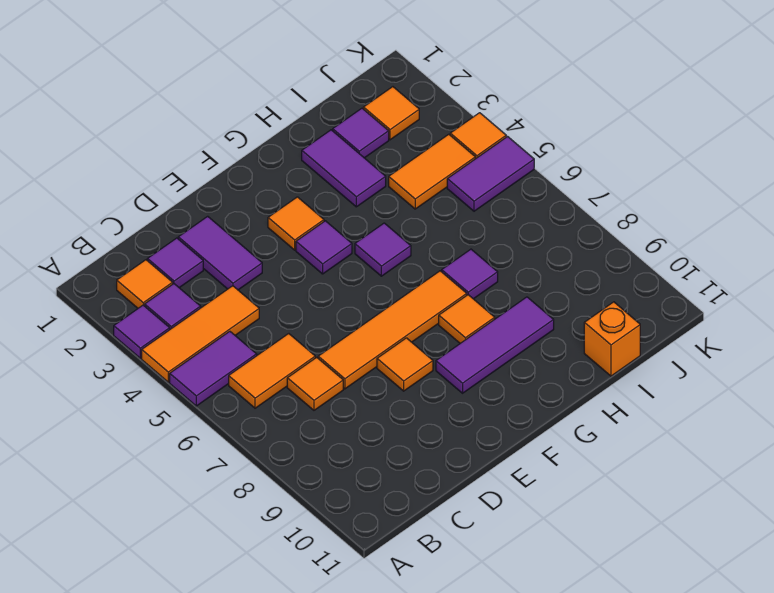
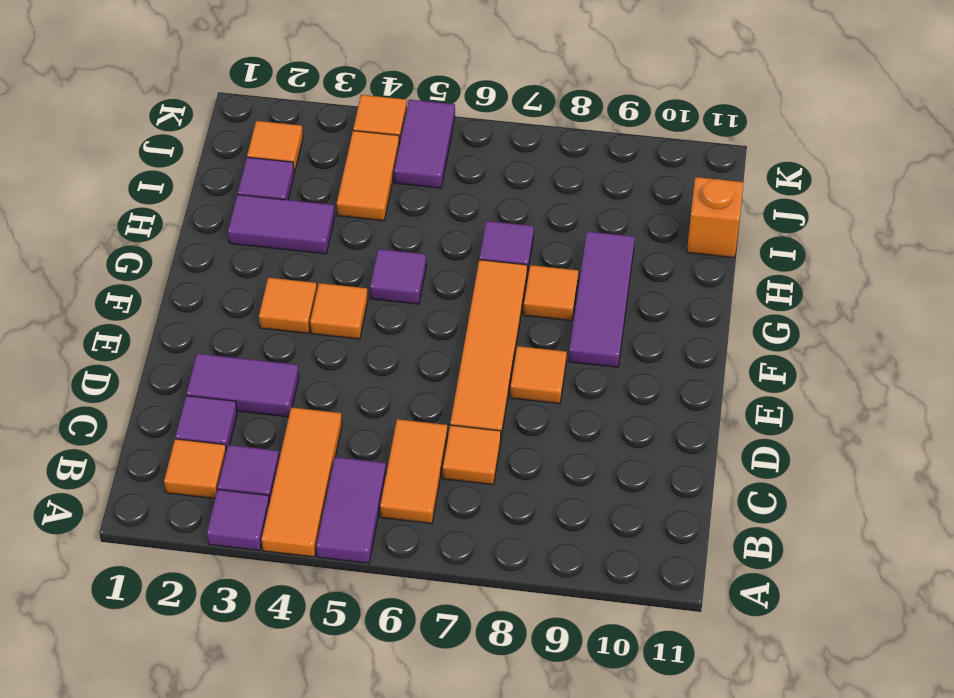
purple tile F4 level 1 -> orange tile F4 level 1

